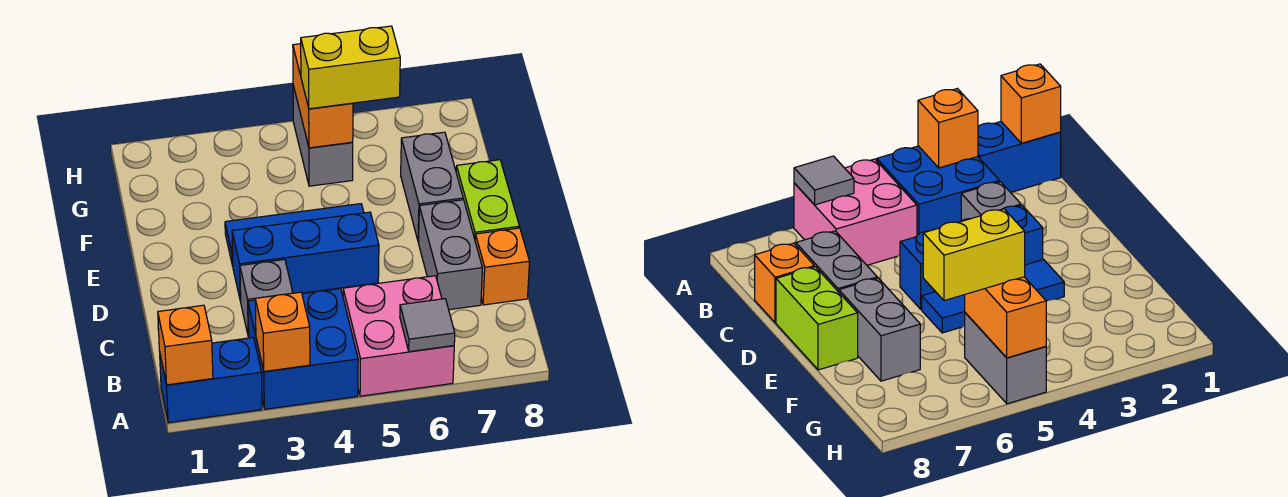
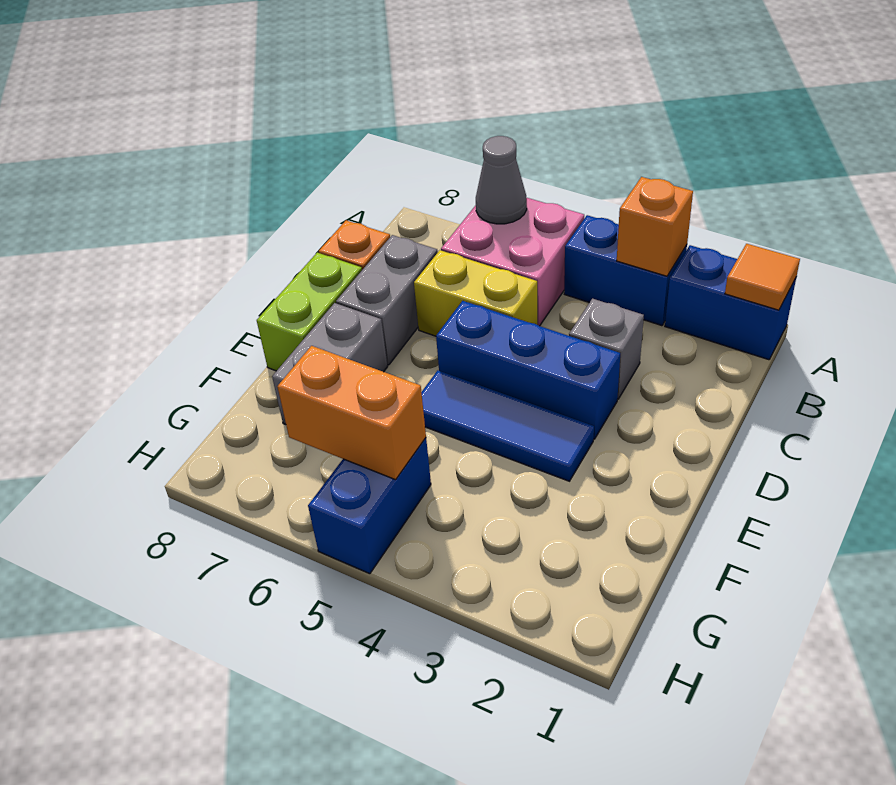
orange brick A1 level 2 -> orange tile A1 level 2
blue brick A3:B4 level 1 -> blue brick A3:A4 level 1
grey tile A6 level 2 -> grey cone A6 level 2
grey brick G5:H5 level 1 -> blue brick G5:H5 level 1
orange brick G5:H5 level 2 -> orange brick G5:G6 level 2
yellow brick G5:G6 level 3 -> yellow brick C5:C6 level 1

